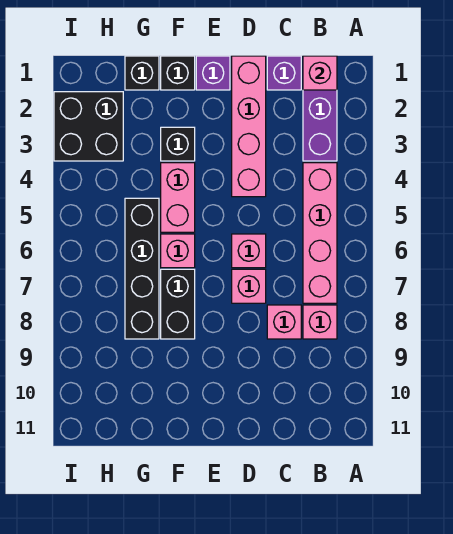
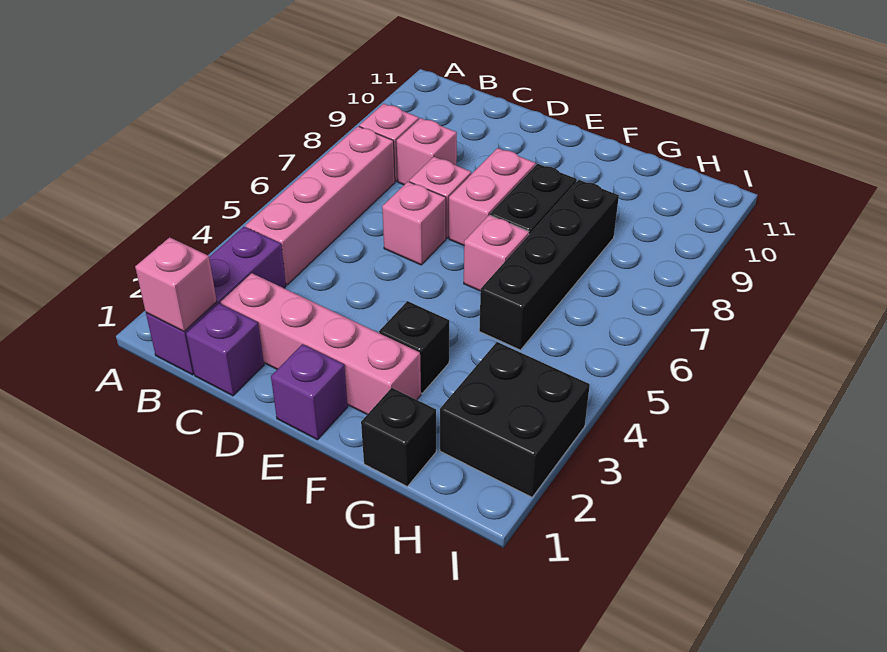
pink brick D1:D4 level 1 -> pink brick C2:F2 level 1
black brick F1 level 1 -> none
pink brick F4:F5 level 1 -> pink brick E7:E8 level 1

